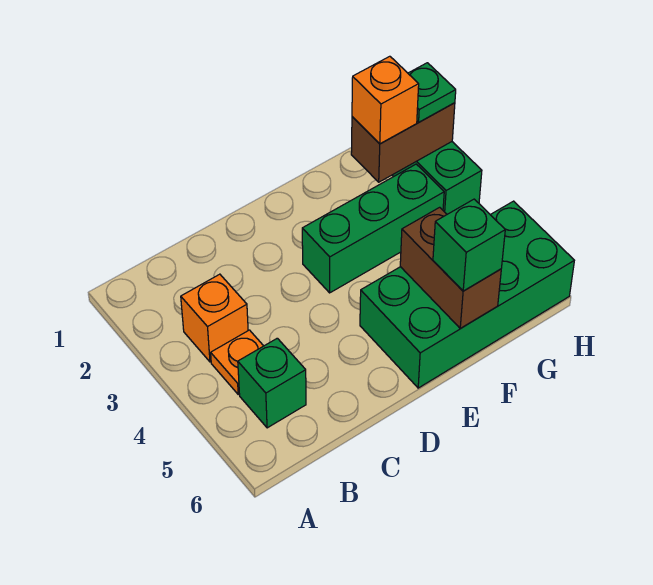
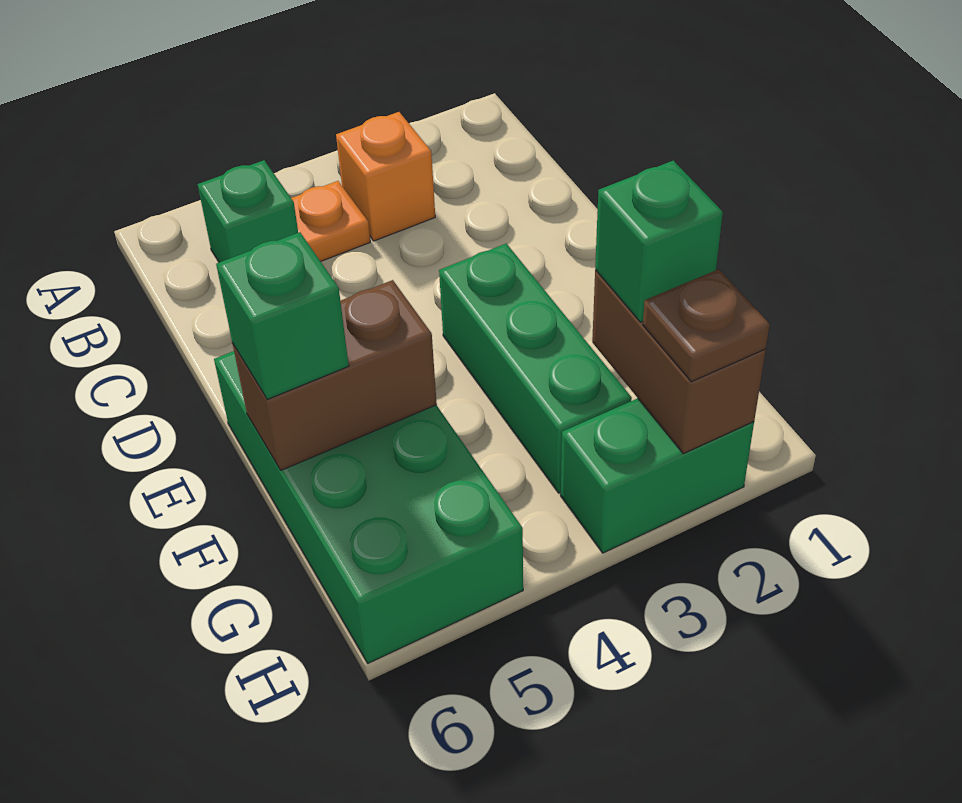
orange brick G2 level 3 -> green brick G2 level 3
green plate H2 level 3 -> brown plate H2 level 3

